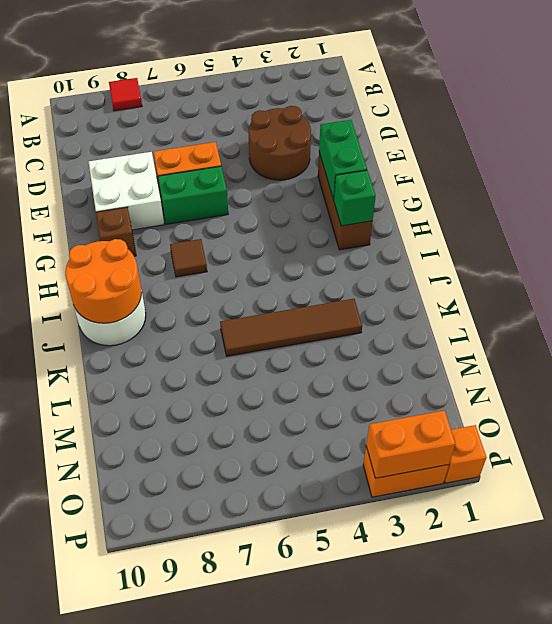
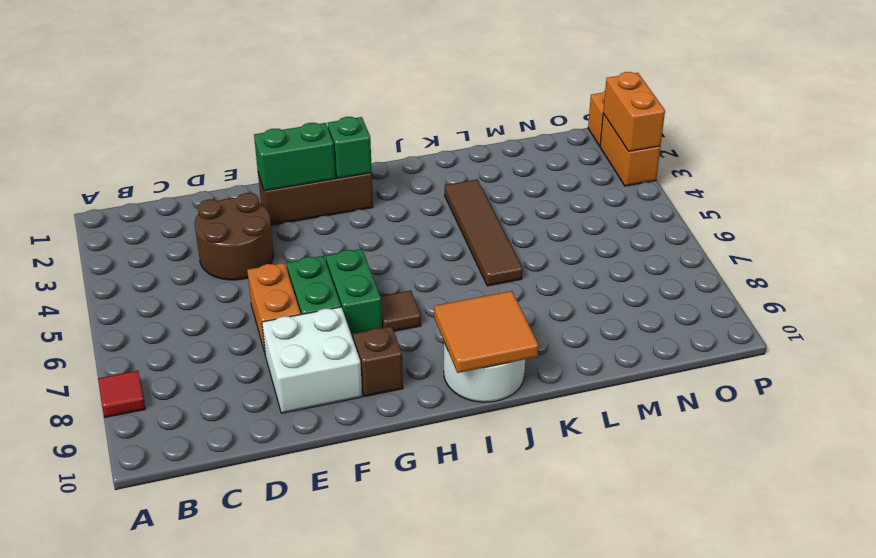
none -> green brick G6:G7 level 1
orange round brick I9:J10 level 2 -> orange tile I9:J10 level 2

